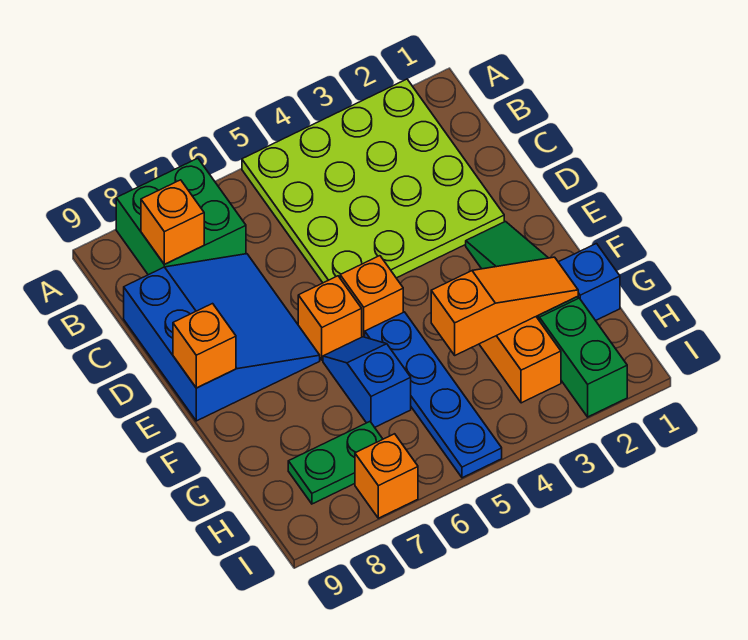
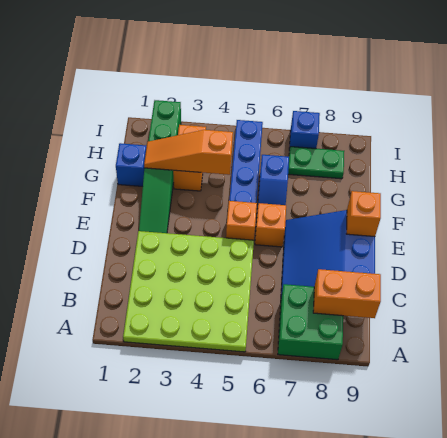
orange brick B8 level 2 -> orange brick B8:B9 level 2
orange brick I7 level 1 -> blue brick I7 level 1

